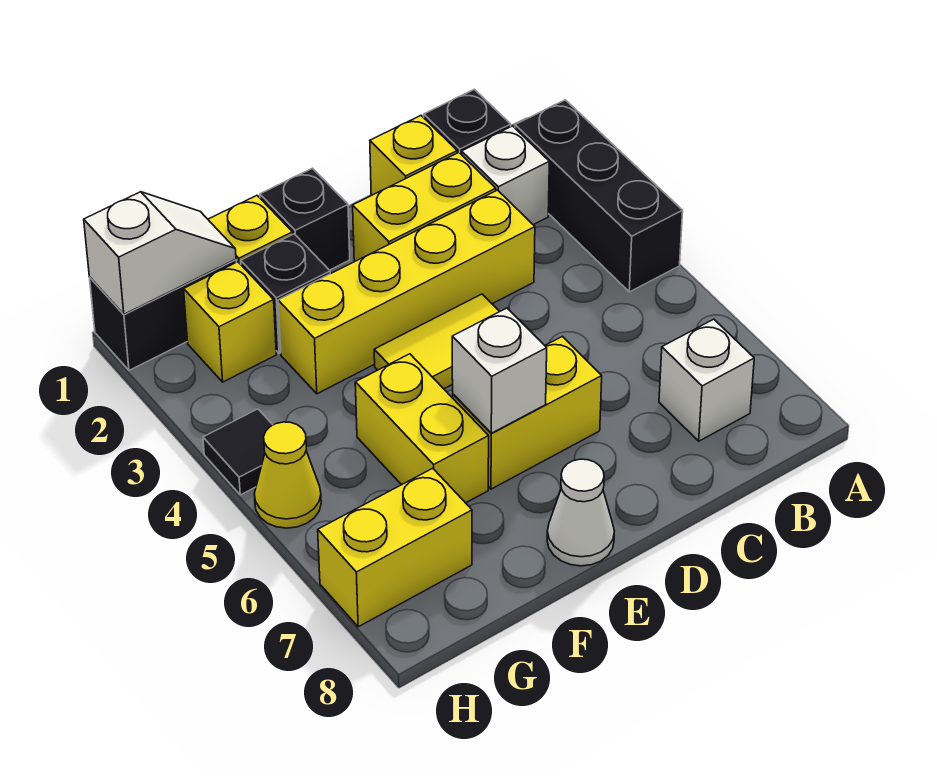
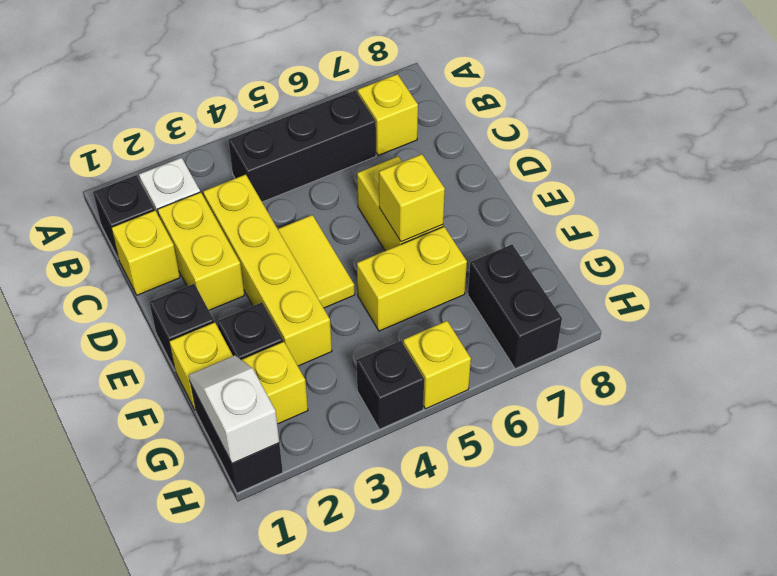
black brick A2:A4 level 1 -> black brick B4:B6 level 1
white brick B7 level 1 -> yellow brick B7 level 1
white brick E6 level 2 -> yellow brick E6 level 2
white cone E8 level 1 -> none
yellow brick G7:H7 level 1 -> black brick G7:H7 level 1
black tile H4 level 1 -> black brick H4 level 1
yellow cone H5 level 1 -> yellow brick H5 level 1

